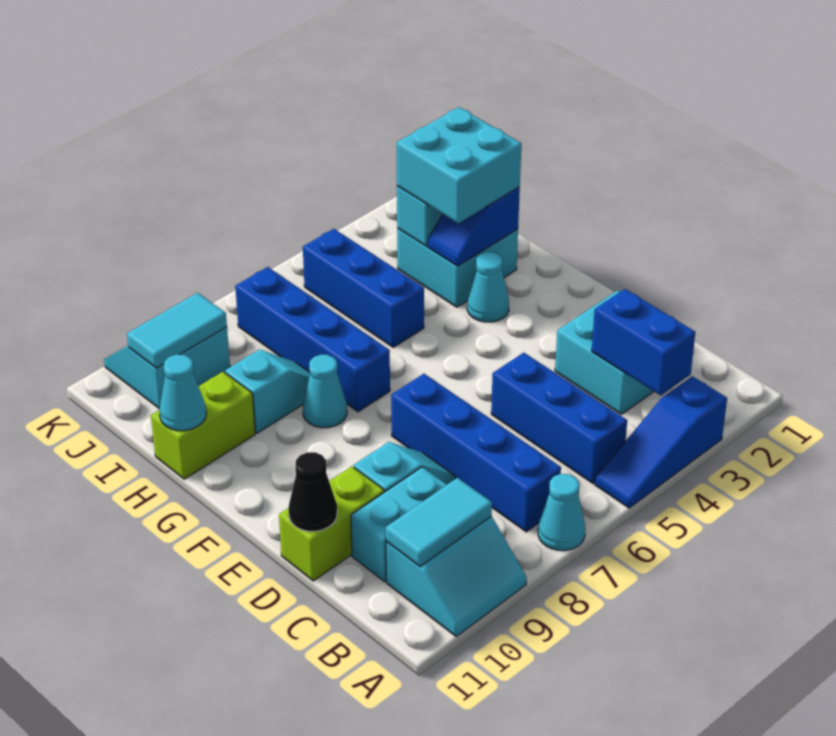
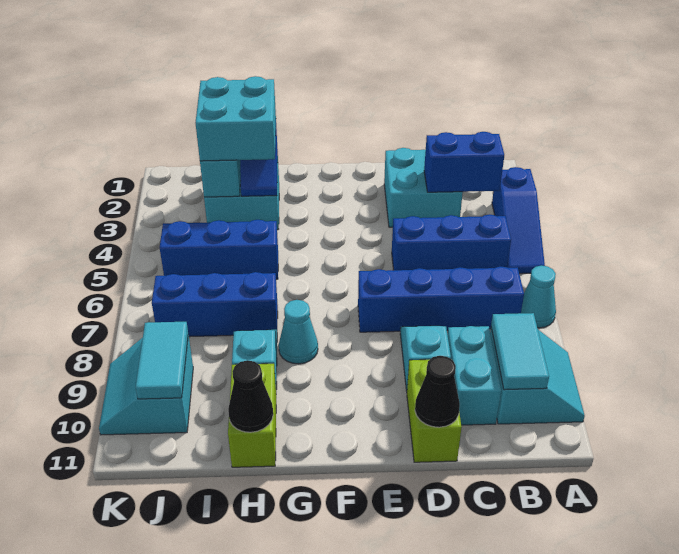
cyan cone G3 level 1 -> none
blue brick G7:J7 level 1 -> blue brick H7:J7 level 1
cyan cone H11 level 2 -> black cone H11 level 2

